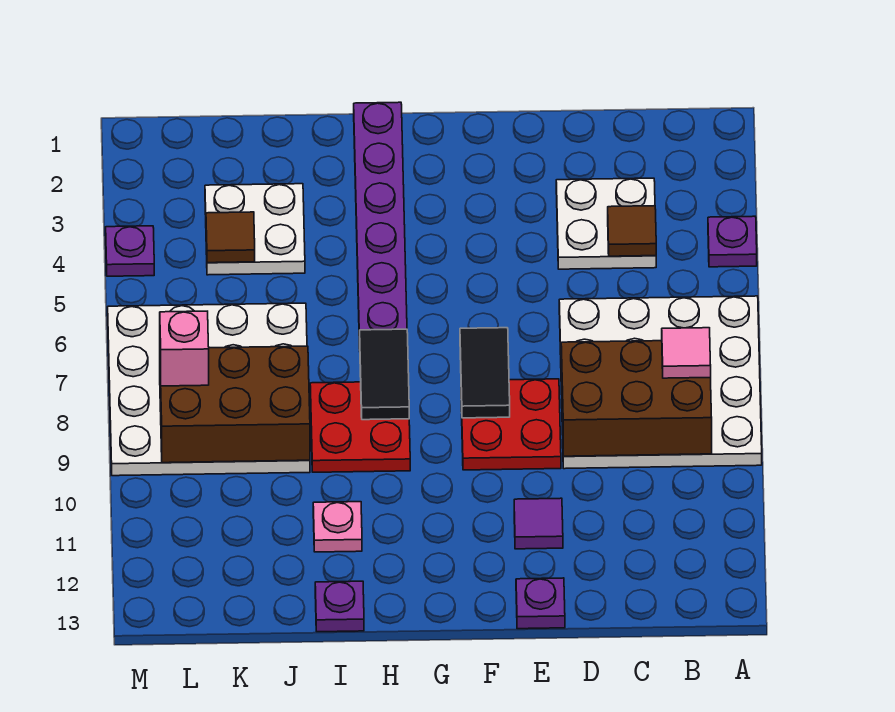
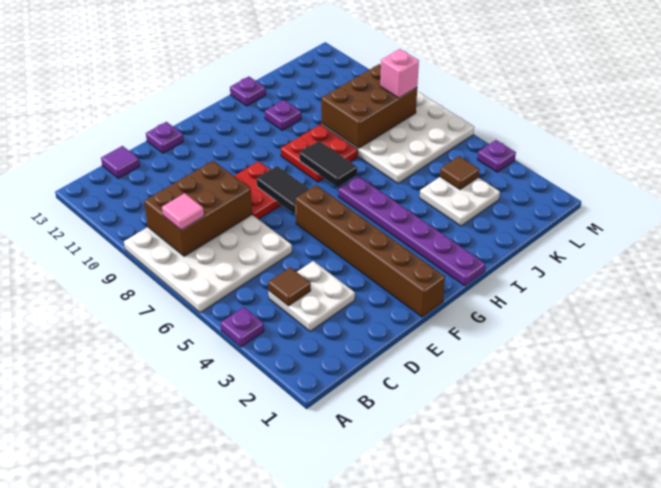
purple tile E11 level 1 -> purple tile C13 level 1
none -> brown brick F1:F6 level 1
pink plate I11 level 1 -> purple plate I11 level 1

